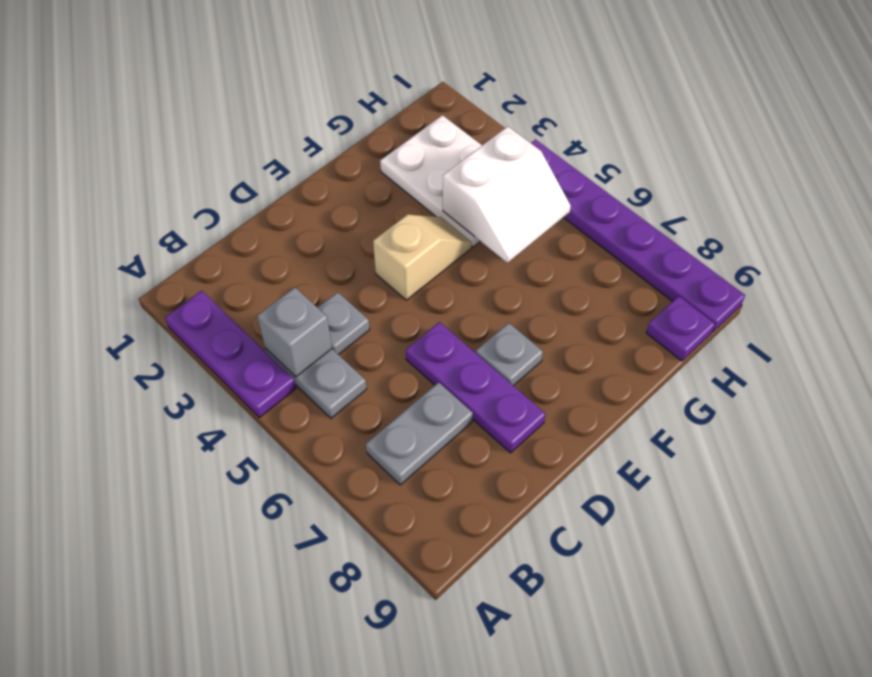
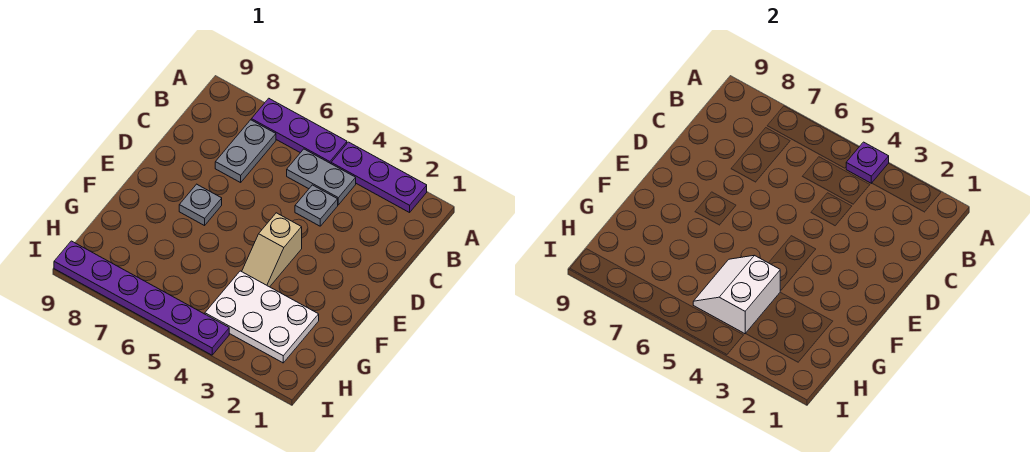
grey brick B4 level 2 -> none
purple plate D6:D8 level 1 -> purple plate A5:A7 level 1
purple plate H9 level 1 -> purple plate A4 level 2

